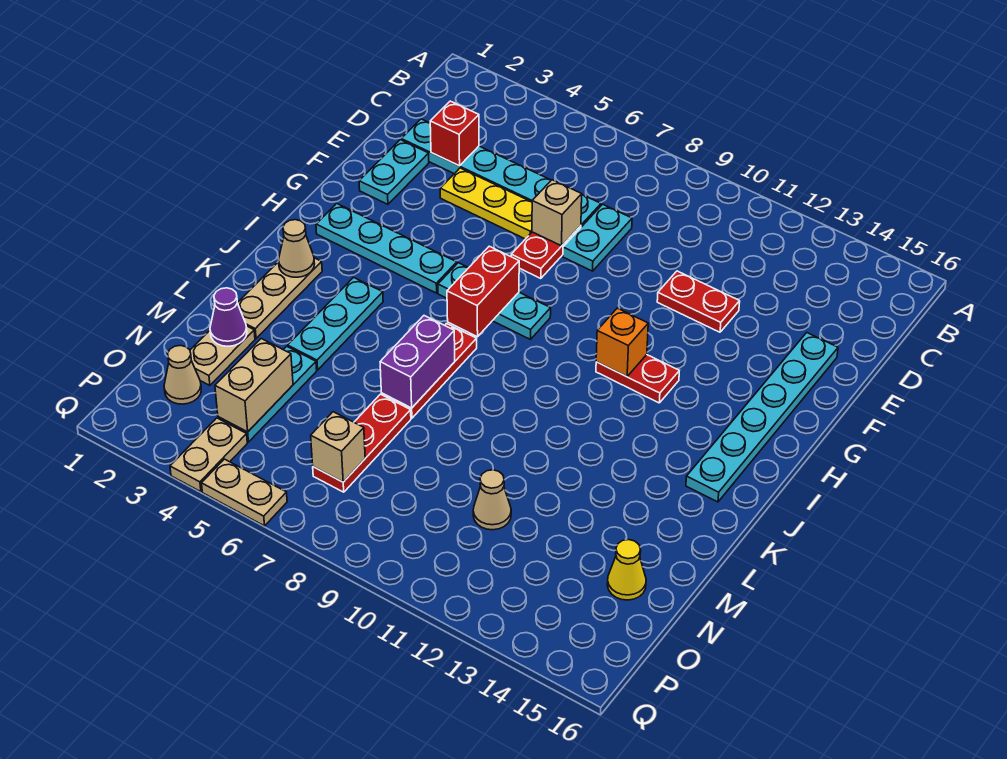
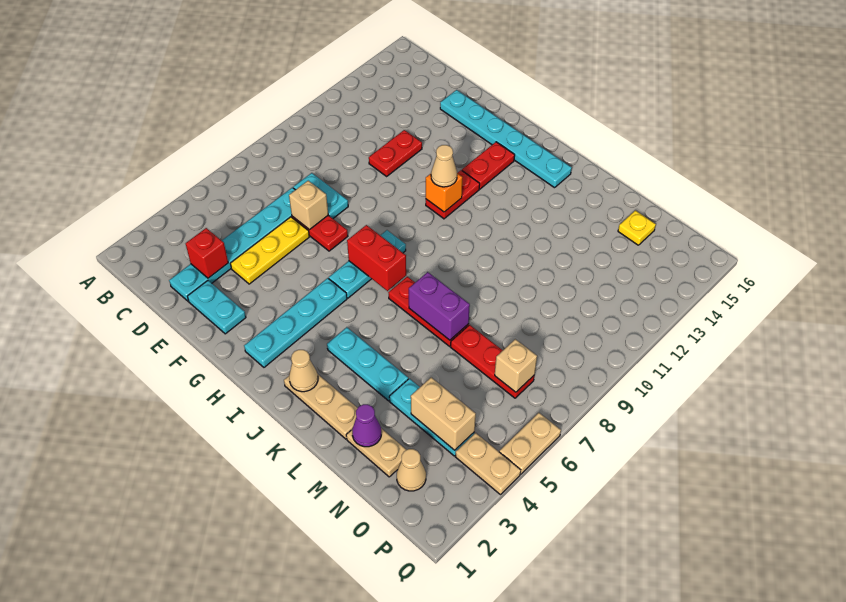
none -> red plate H13:H14 level 1
tan cone N11 level 1 -> tan cone H11 level 3
yellow cone N15 level 1 -> yellow plate N15 level 1

